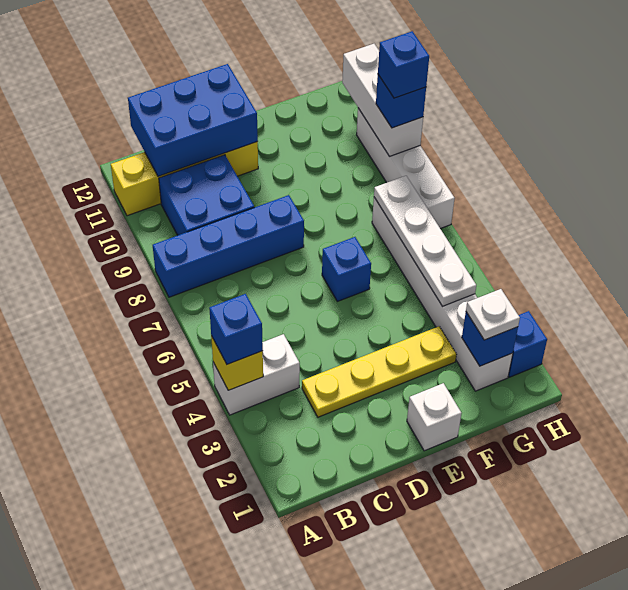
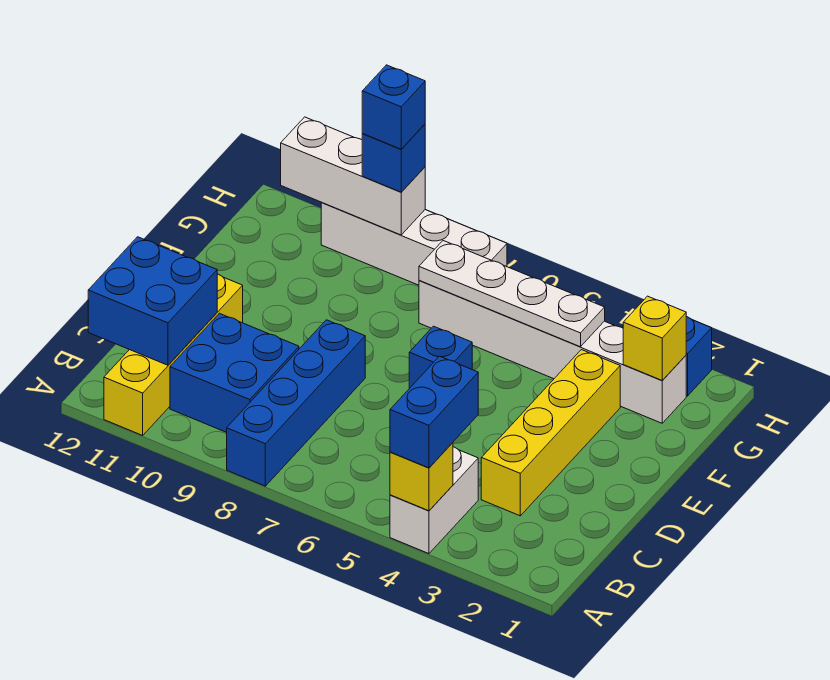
blue brick A4 level 3 -> blue brick A4:B4 level 3
blue brick B11:D12 level 2 -> blue brick B11:C12 level 2
yellow plate C3:F3 level 1 -> yellow brick C3:F3 level 1
white brick E1 level 1 -> none
blue brick G2 level 2 -> yellow brick G2 level 2
white plate G2 level 3 -> none

